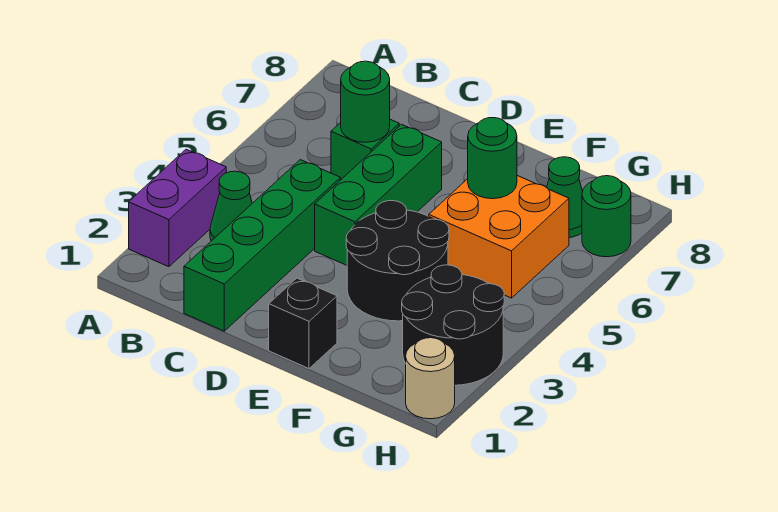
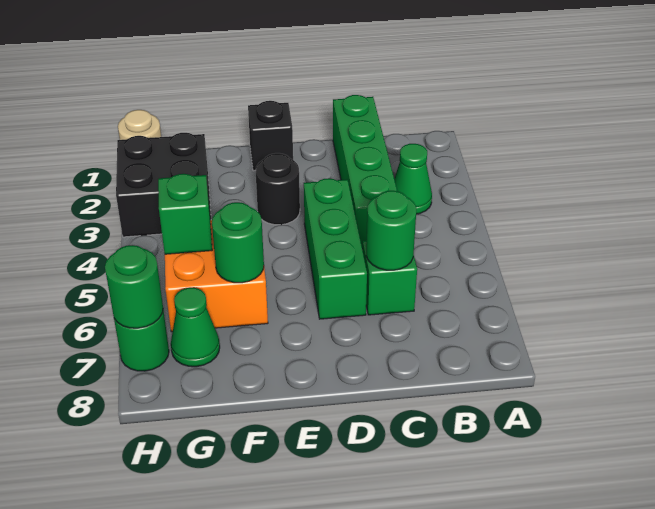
purple brick A2:A3 level 1 -> none
black round brick E3:F4 level 1 -> black round brick E3 level 1
black round brick G2:H3 level 1 -> black brick G2:H3 level 1
none -> green brick G5 level 2
none -> green round brick H7 level 2

